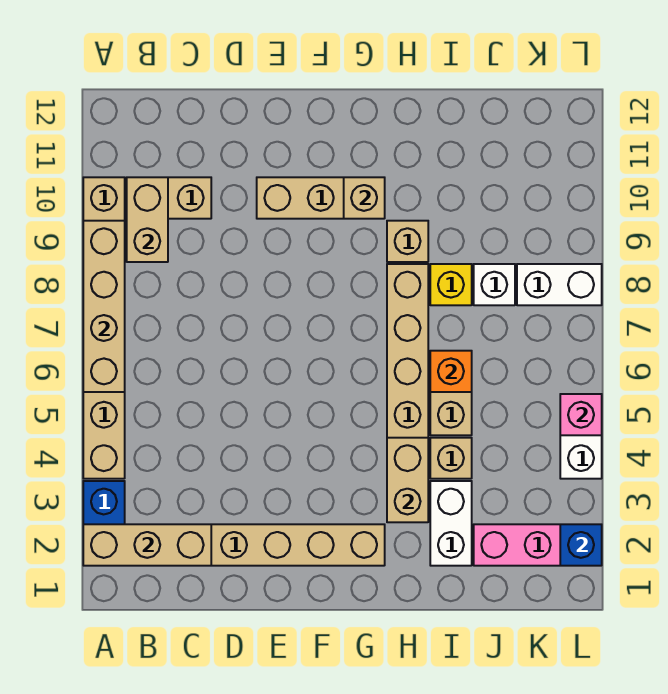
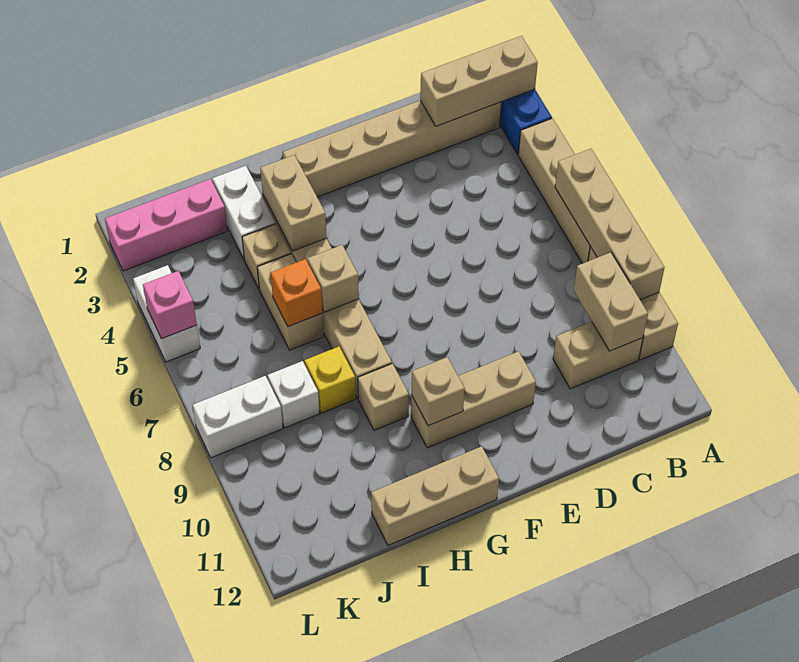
none -> tan brick G12:I12 level 1
none -> tan brick H6 level 2
blue brick L2 level 2 -> none

